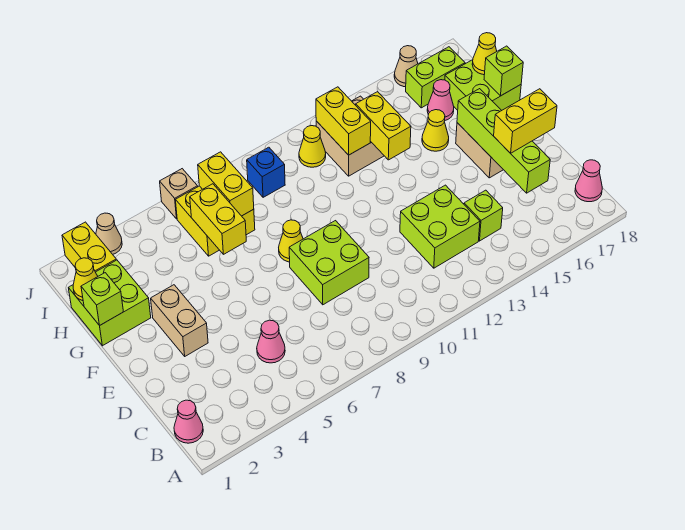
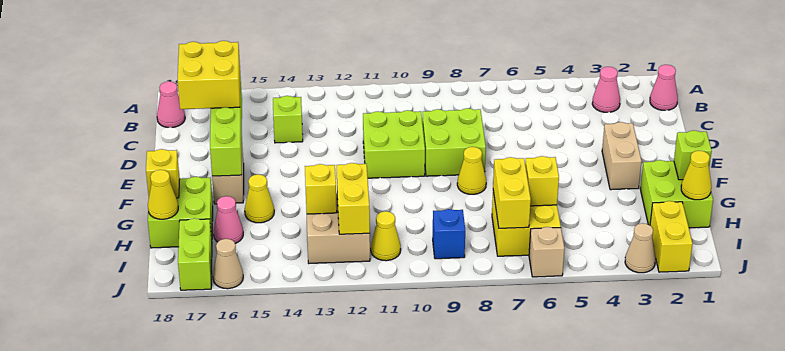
pink cone C5 level 1 -> pink cone B3 level 1
lime brick C12:D13 level 1 -> lime brick D10:E11 level 1
yellow brick D16:D17 level 3 -> yellow brick C16:D17 level 3
yellow brick G6:H6 level 2 -> yellow brick H6 level 2
yellow brick G13:H13 level 2 -> yellow brick H13 level 2
lime brick G18 level 2 -> yellow brick G18 level 2
lime brick I16:I17 level 1 -> lime brick I17:J17 level 1

